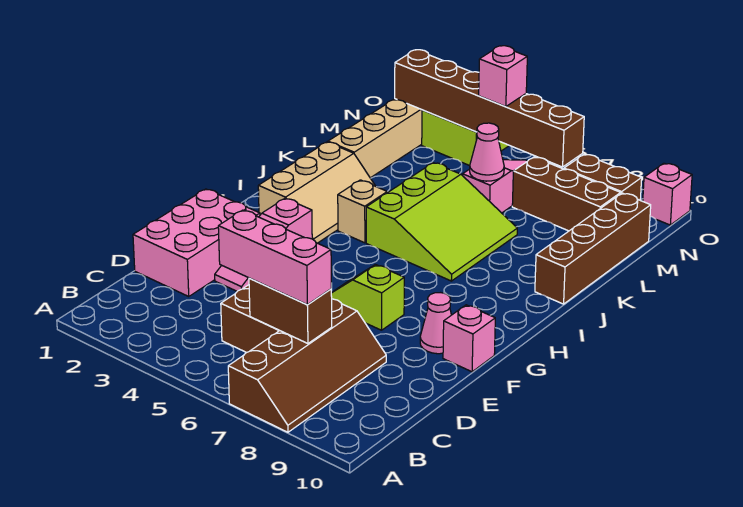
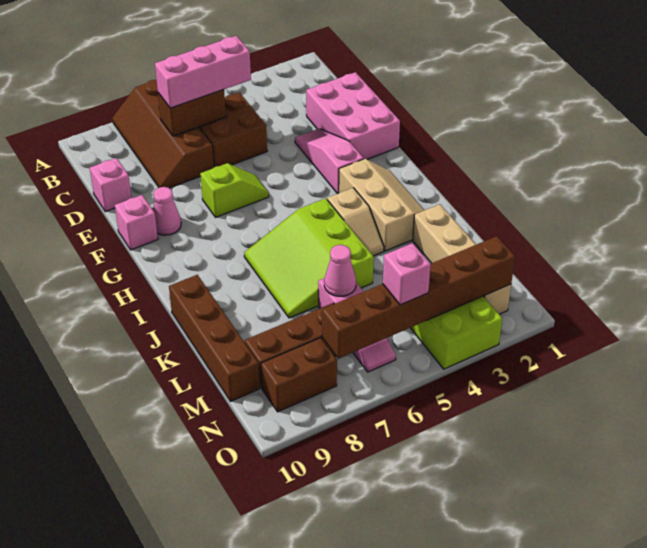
tan slope H2:J3 level 1 top 2 -> tan slope H2:J3 level 1 top 3
pink brick O10 level 1 -> pink brick D10 level 1

